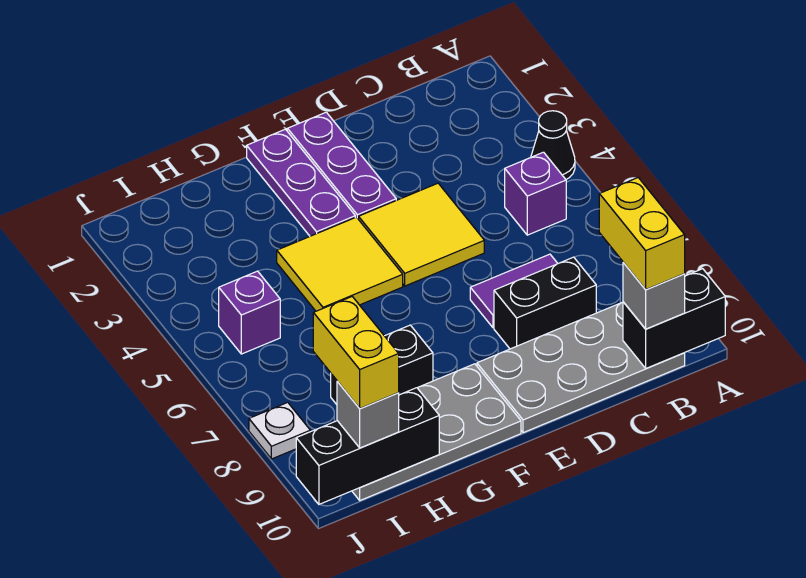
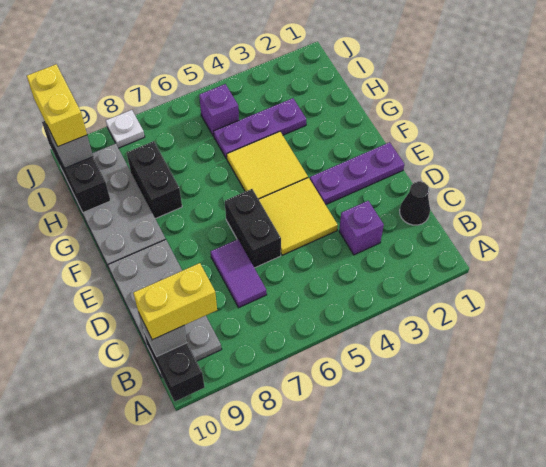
black cone A4 level 1 -> black cone C1 level 1
purple brick B5 level 1 -> purple brick C3 level 1
black brick C8:D8 level 1 -> black brick D6:E6 level 1
purple plate F1:F3 level 1 -> purple plate H3:H5 level 1
yellow brick I9:I10 level 4 -> yellow brick I10:J10 level 4

